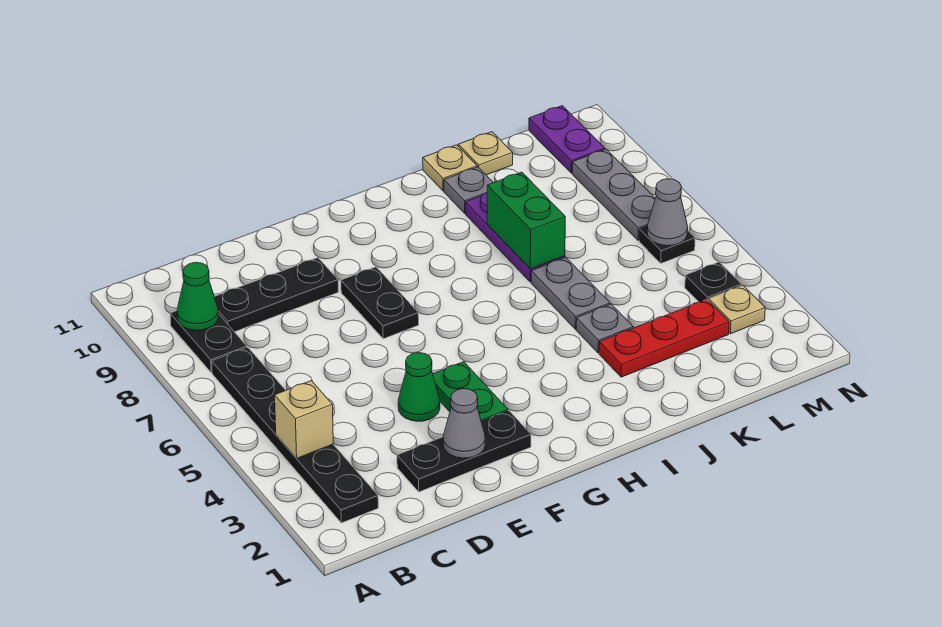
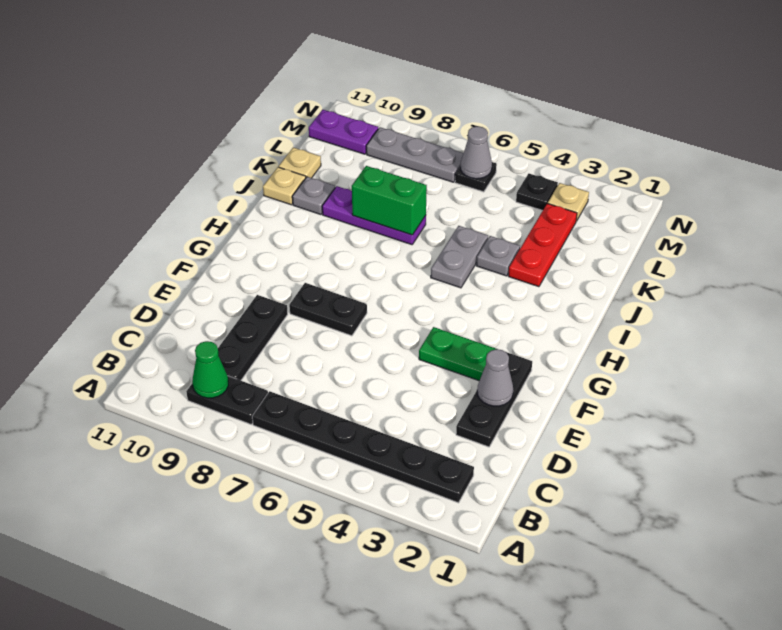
tan brick B4 level 2 -> none
green cone E4 level 1 -> none
grey plate J5:J6 level 1 -> grey plate I5:J5 level 1

